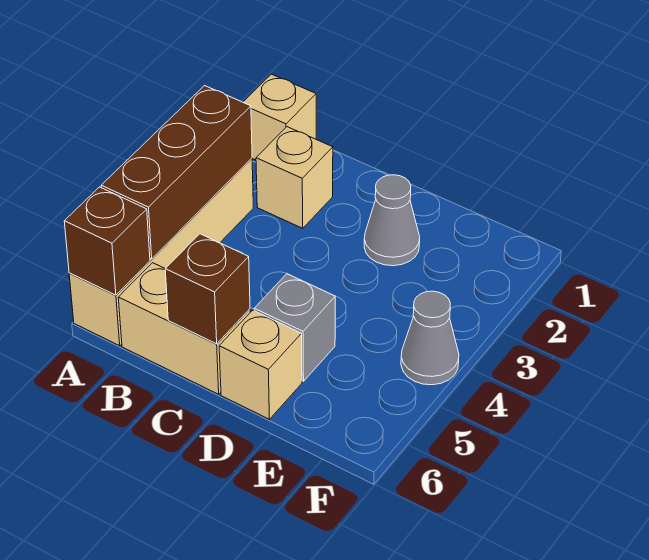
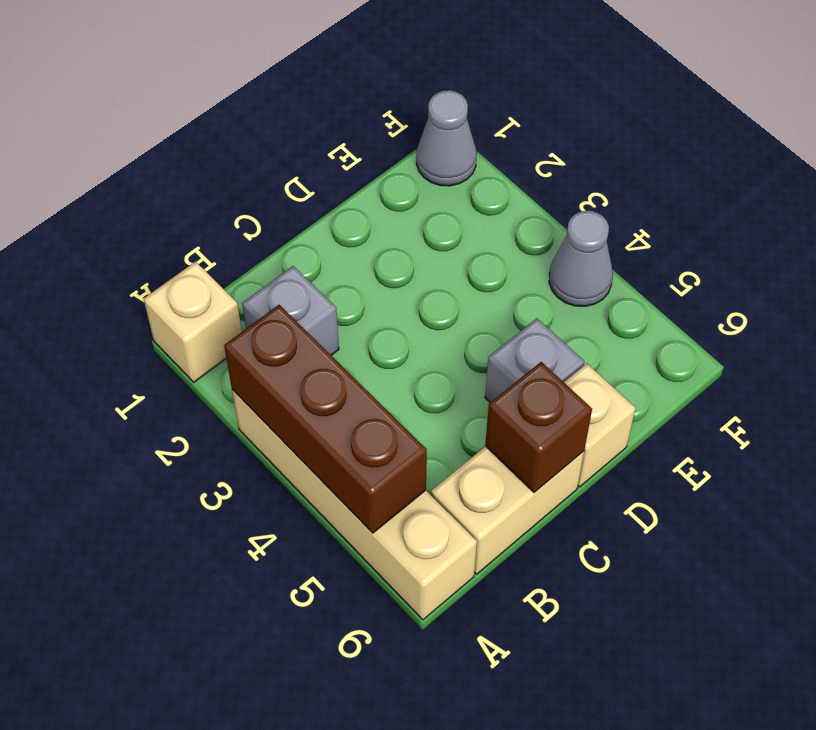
brown brick A6 level 2 -> none
tan brick B2 level 1 -> grey brick B2 level 1
grey cone D2 level 1 -> grey cone F1 level 1

